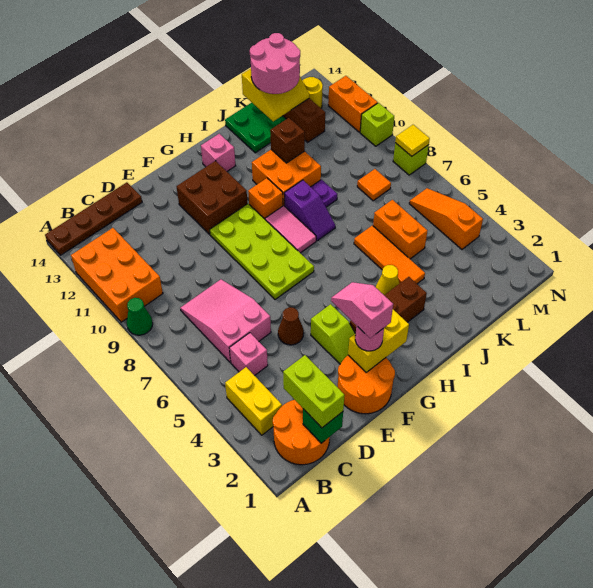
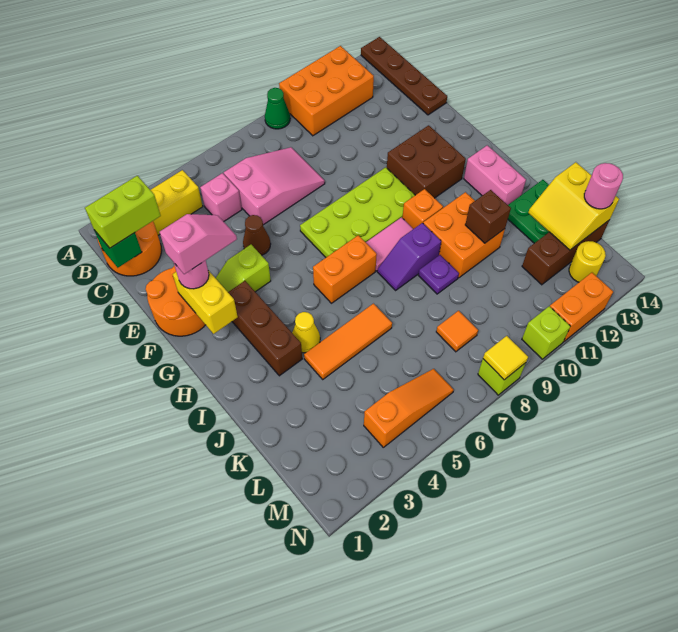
pink brick H13 level 1 -> pink brick H13:I13 level 1
orange brick K5:K6 level 1 -> orange brick H6:H7 level 1
pink round brick K13:L14 level 3 -> pink round brick L14 level 3

